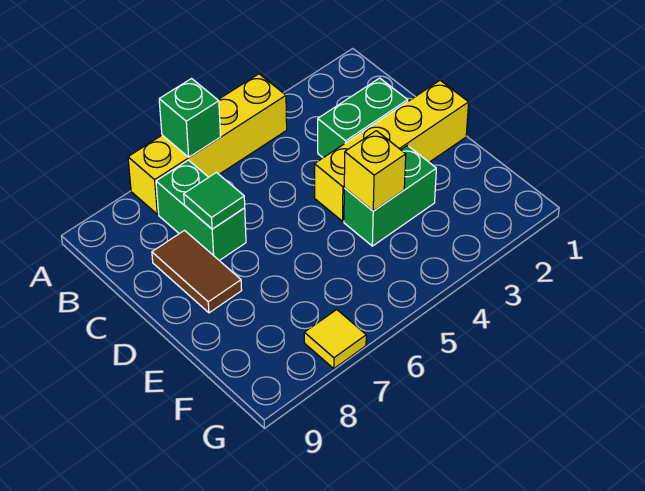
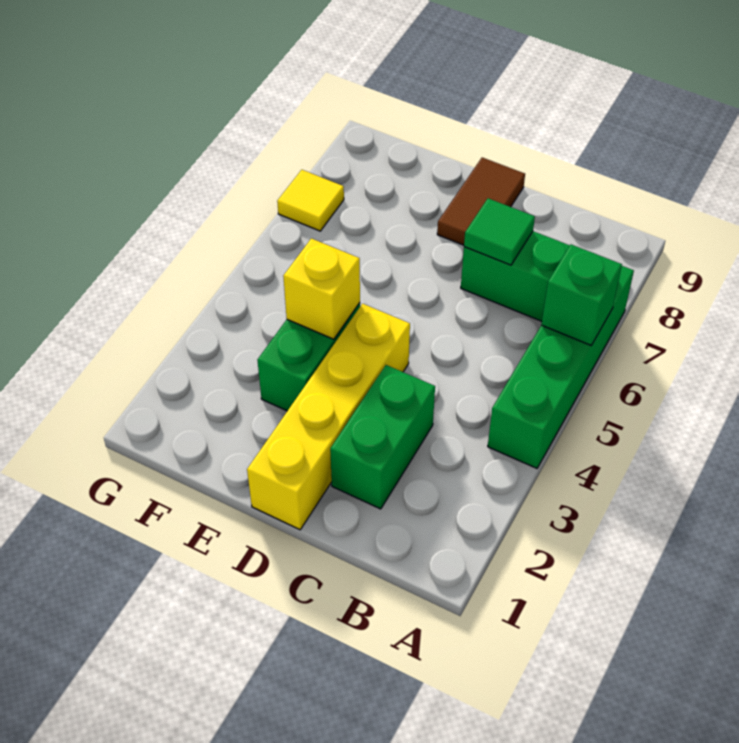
yellow brick A4:A7 level 1 -> green brick A4:A7 level 1
brown tile C8:D8 level 1 -> brown tile D8:D9 level 1

